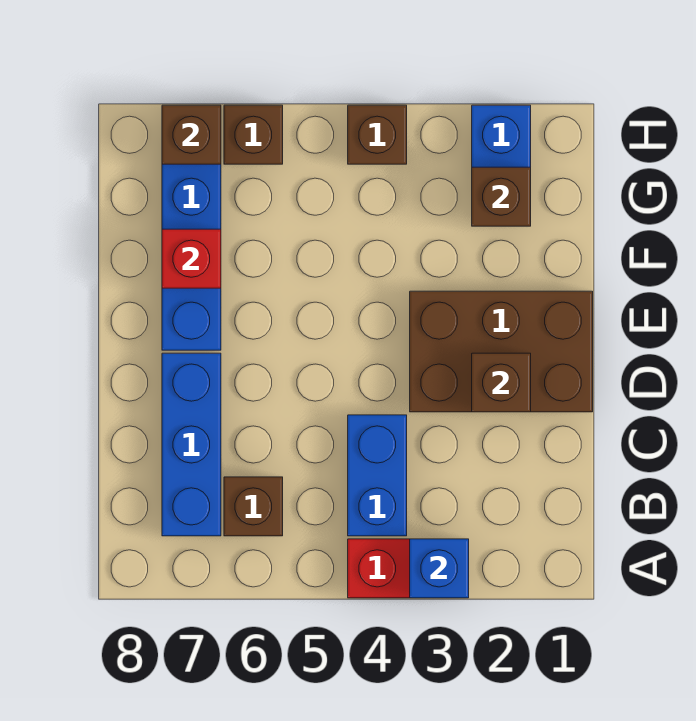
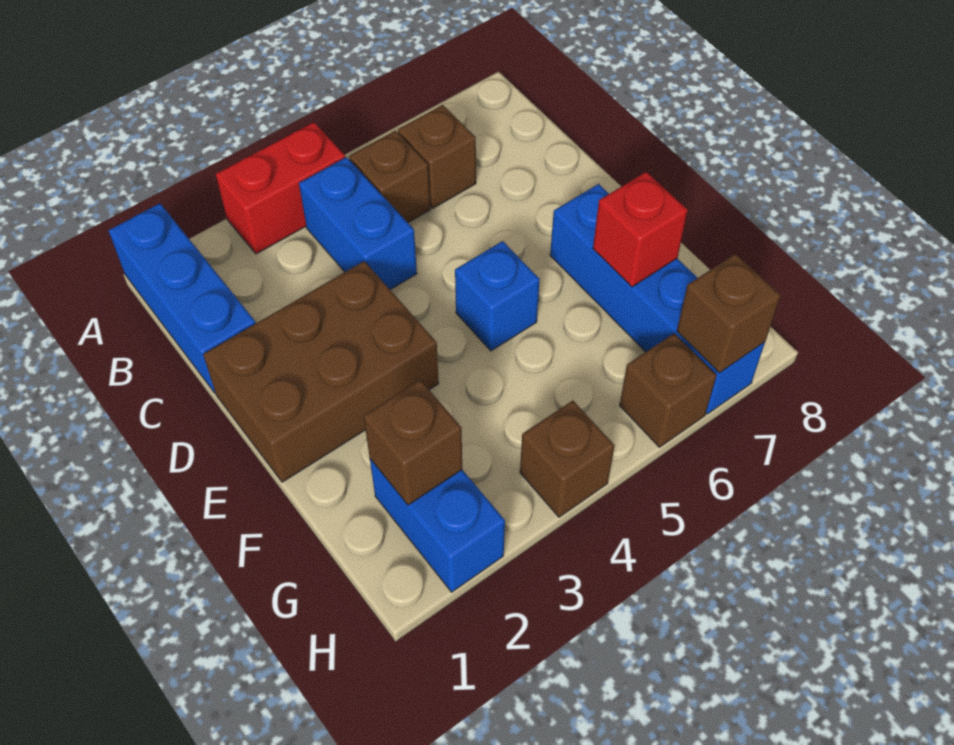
blue brick A3 level 2 -> blue brick E5 level 1
blue brick B7:D7 level 1 -> blue brick A1:C1 level 1
brown brick D2 level 2 -> brown brick B5 level 1

